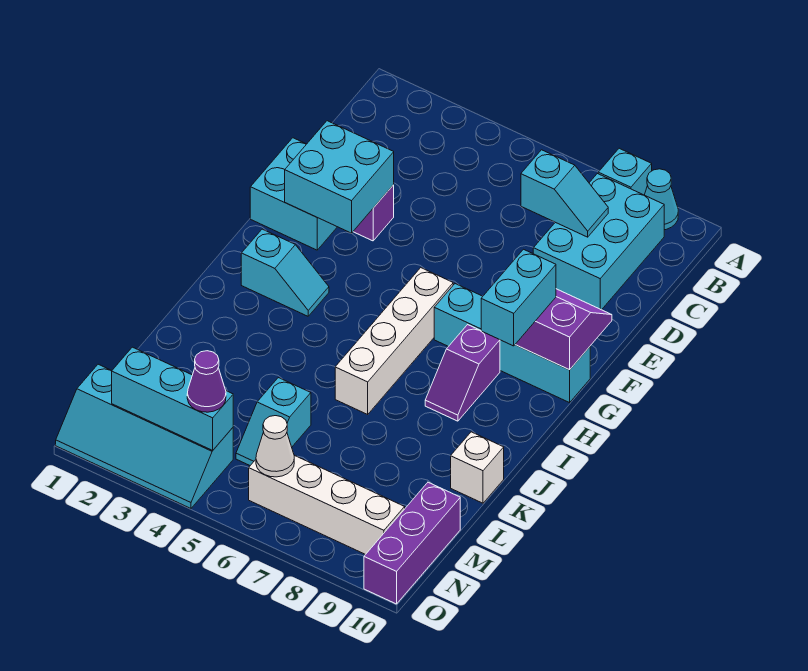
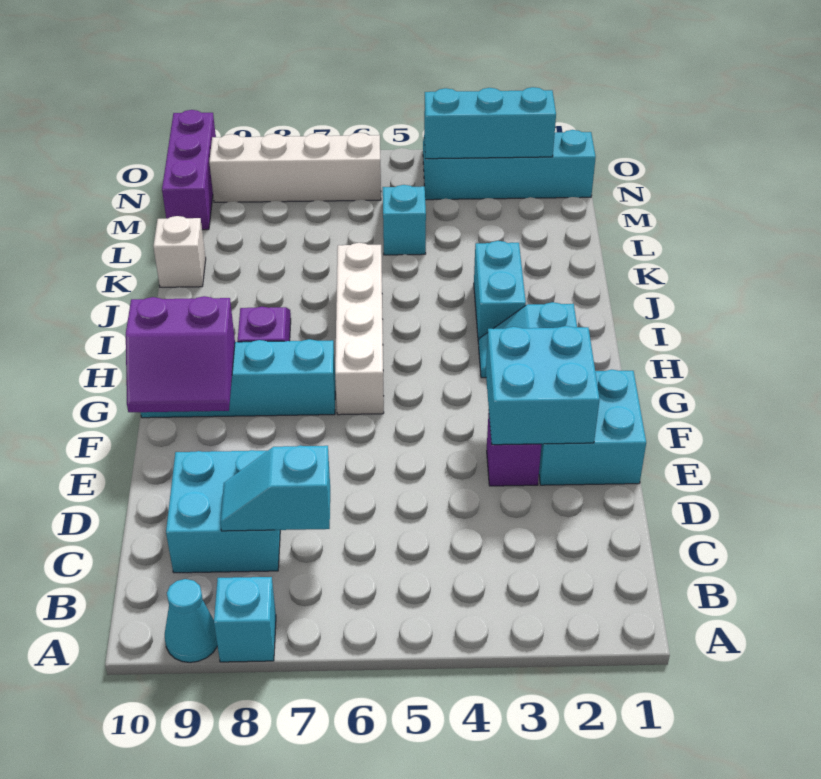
cyan brick B8:D9 level 1 -> cyan brick C8:D9 level 1
cyan brick G9:H9 level 3 -> cyan brick I3:J3 level 1
purple cone N4 level 3 -> none
white cone N6 level 2 -> none

